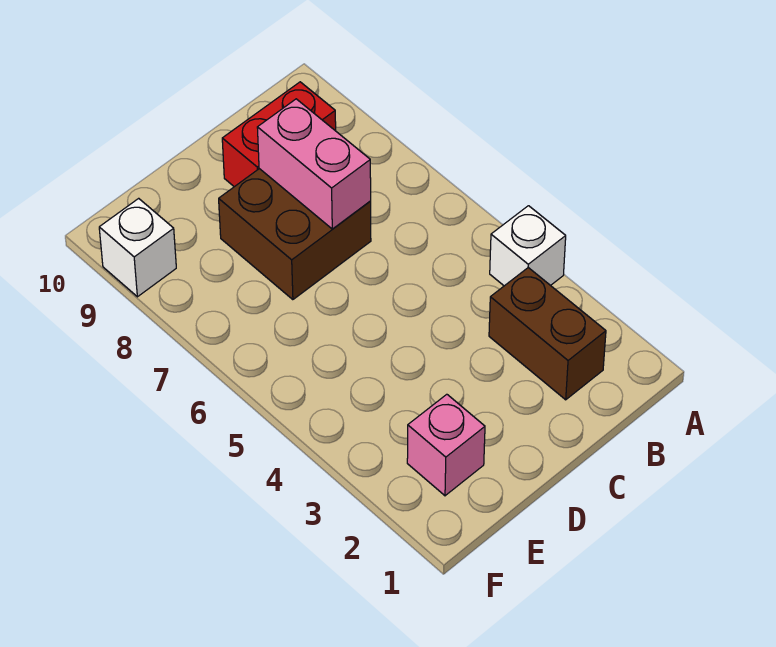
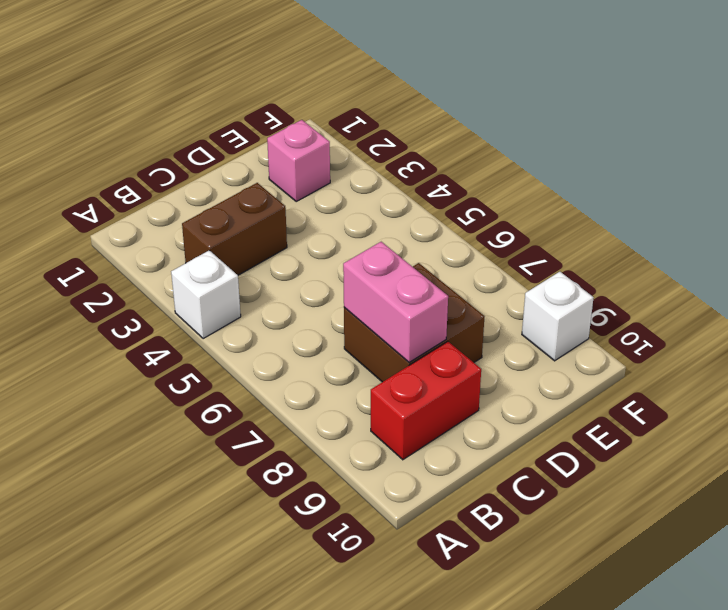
brown brick B2:B3 level 1 -> brown brick B3:C3 level 1

